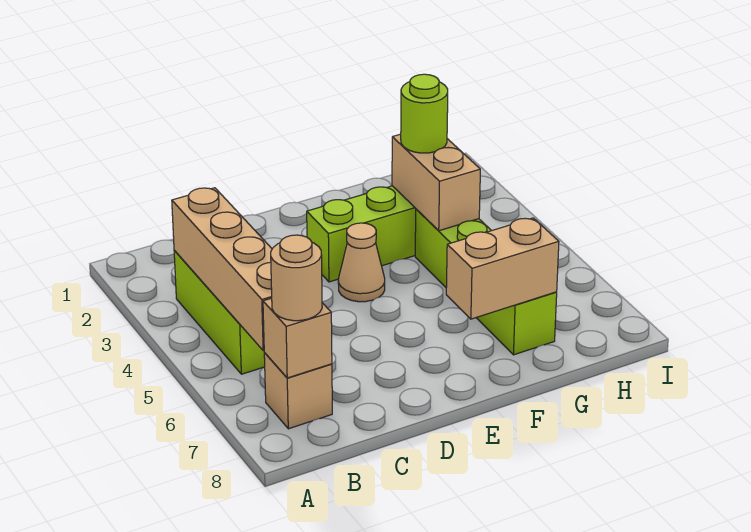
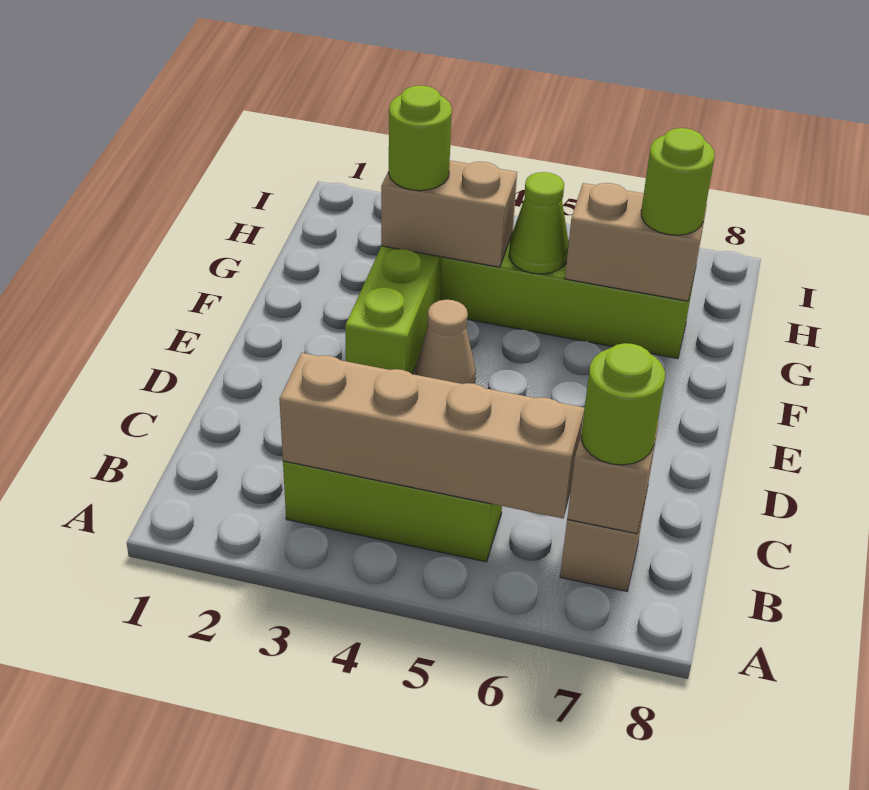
tan round brick B7 level 3 -> lime round brick B7 level 3
tan brick F7:G7 level 2 -> tan brick G6:G7 level 2
none -> lime cone G5 level 2
none -> lime round brick G7 level 3

